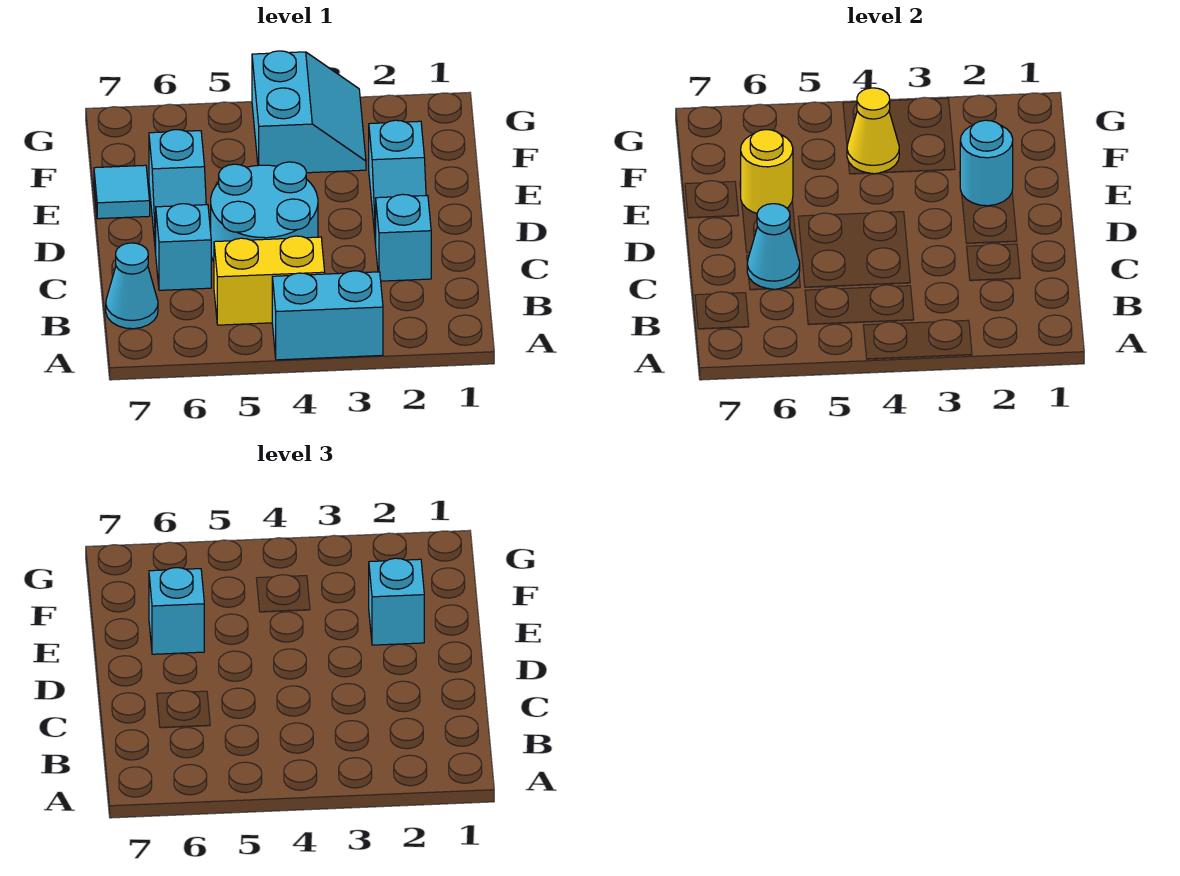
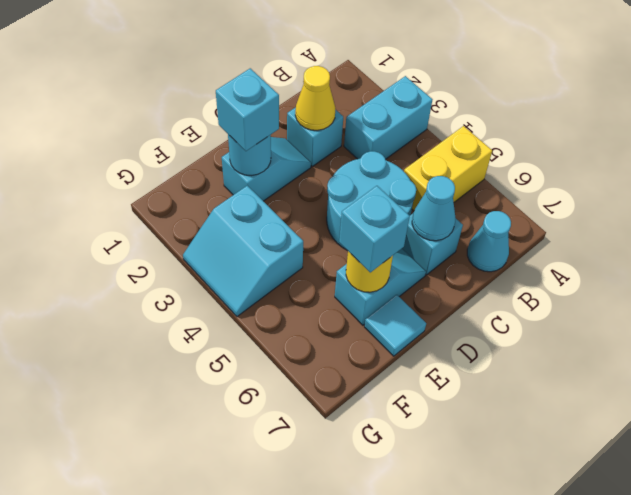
cyan brick A3:A4 level 1 -> cyan brick A3:B3 level 1
yellow brick B4:B5 level 1 -> yellow brick A5:B5 level 1
cyan slope F3:G4 level 1 top 4 -> cyan slope F3:G4 level 1 top F
yellow cone F4 level 2 -> yellow cone C2 level 2

